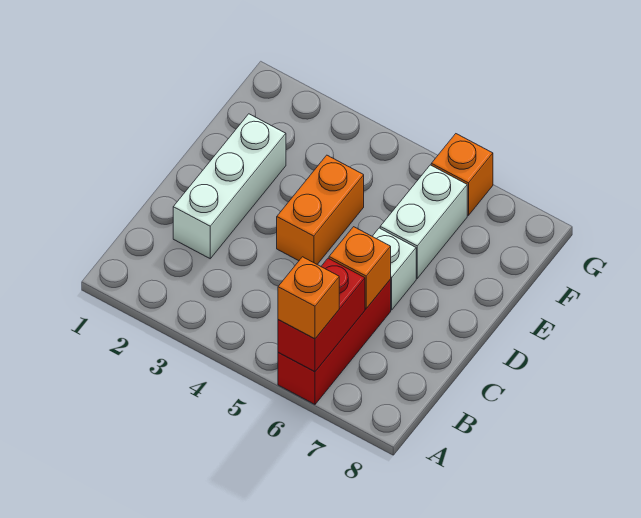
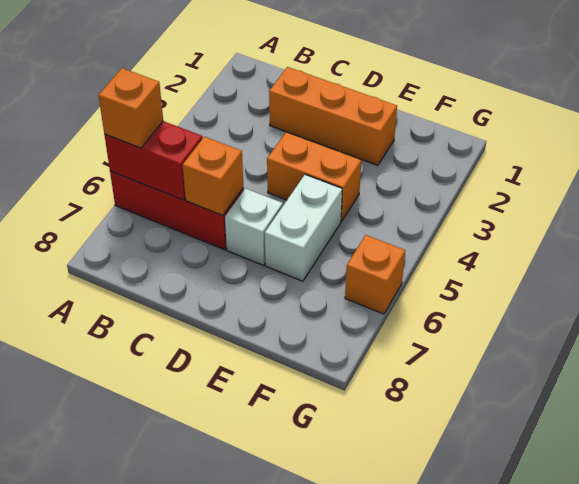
white brick C2:E2 level 1 -> orange brick C2:E2 level 1
white brick E6:F6 level 1 -> white brick E5:E6 level 1

